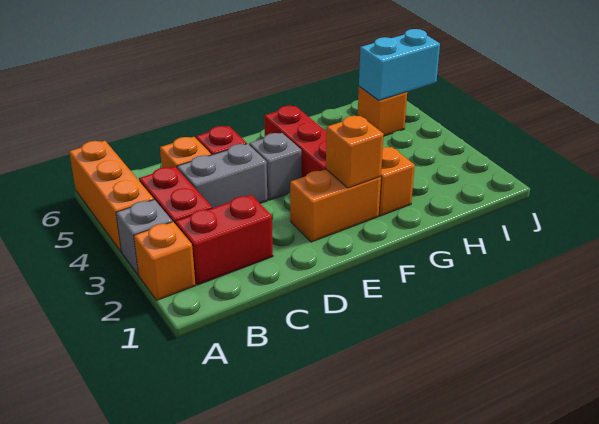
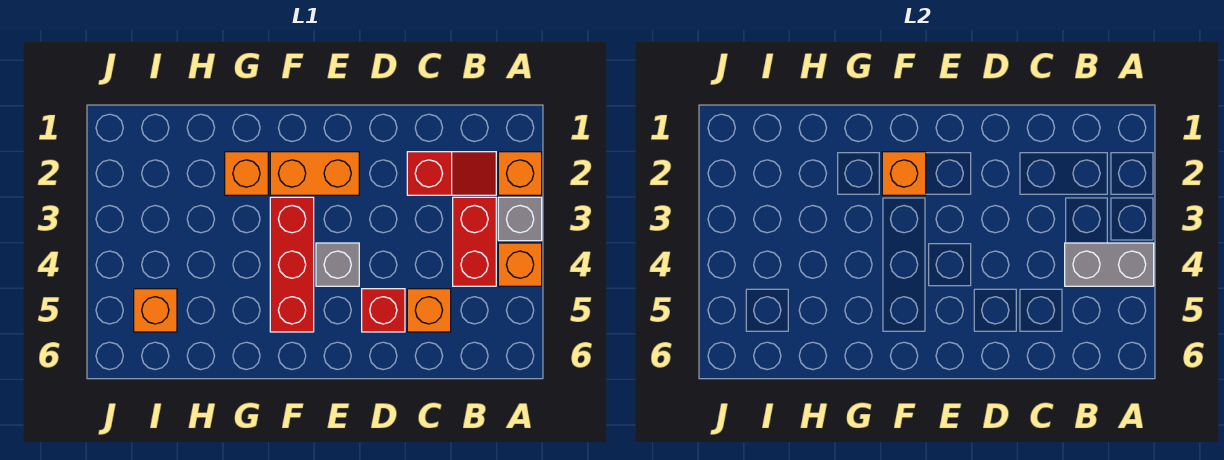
orange brick A4:A6 level 1 -> orange brick A4 level 1
red brick B2:C2 level 1 -> red slope B2:C2 level 1 top C
grey brick C4:D4 level 1 -> grey brick A4:B4 level 2
cyan brick I5:J5 level 2 -> none

